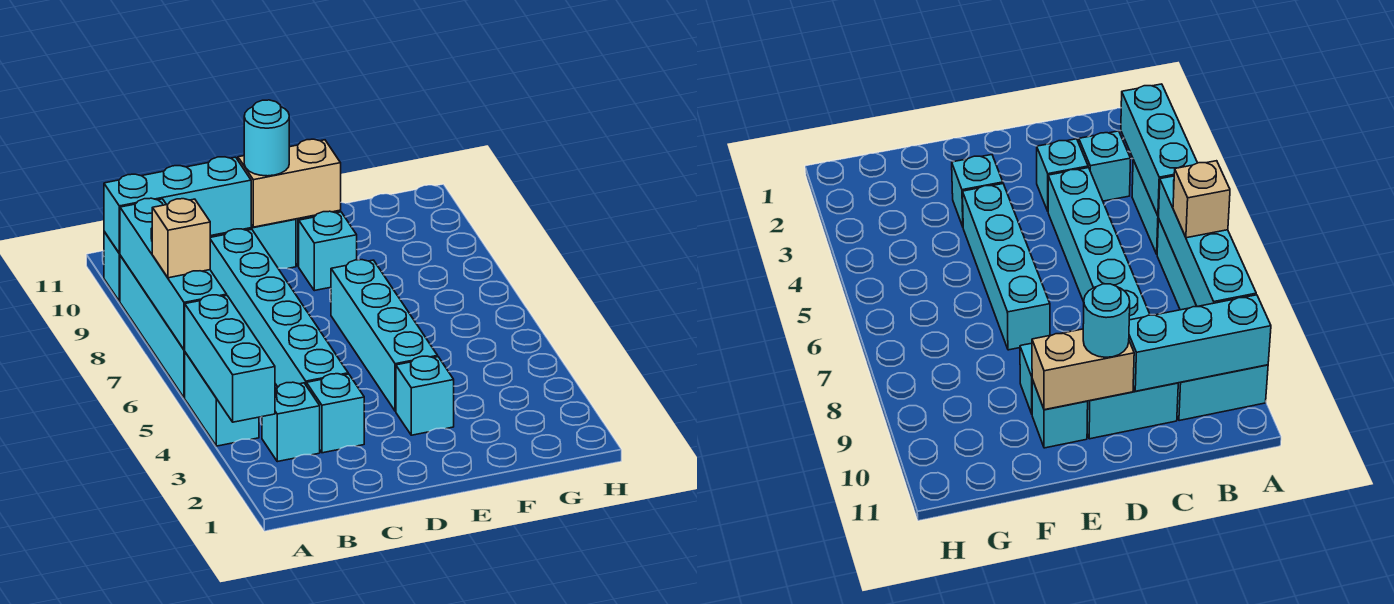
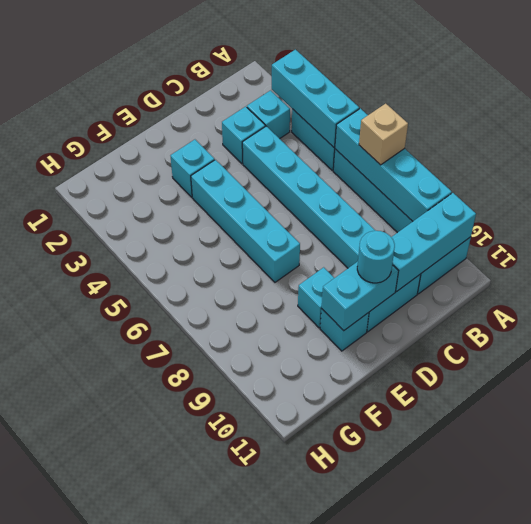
tan brick D10:E10 level 2 -> cyan brick D10:E10 level 2

